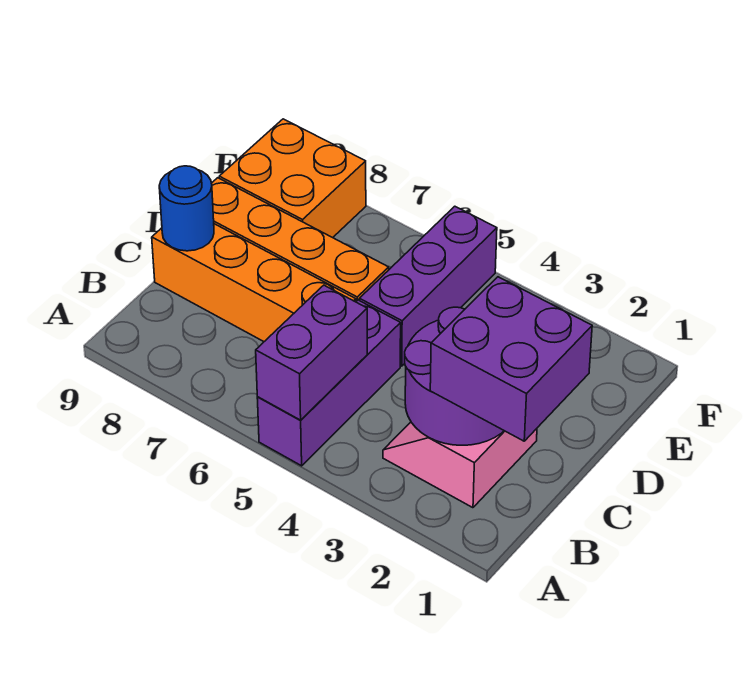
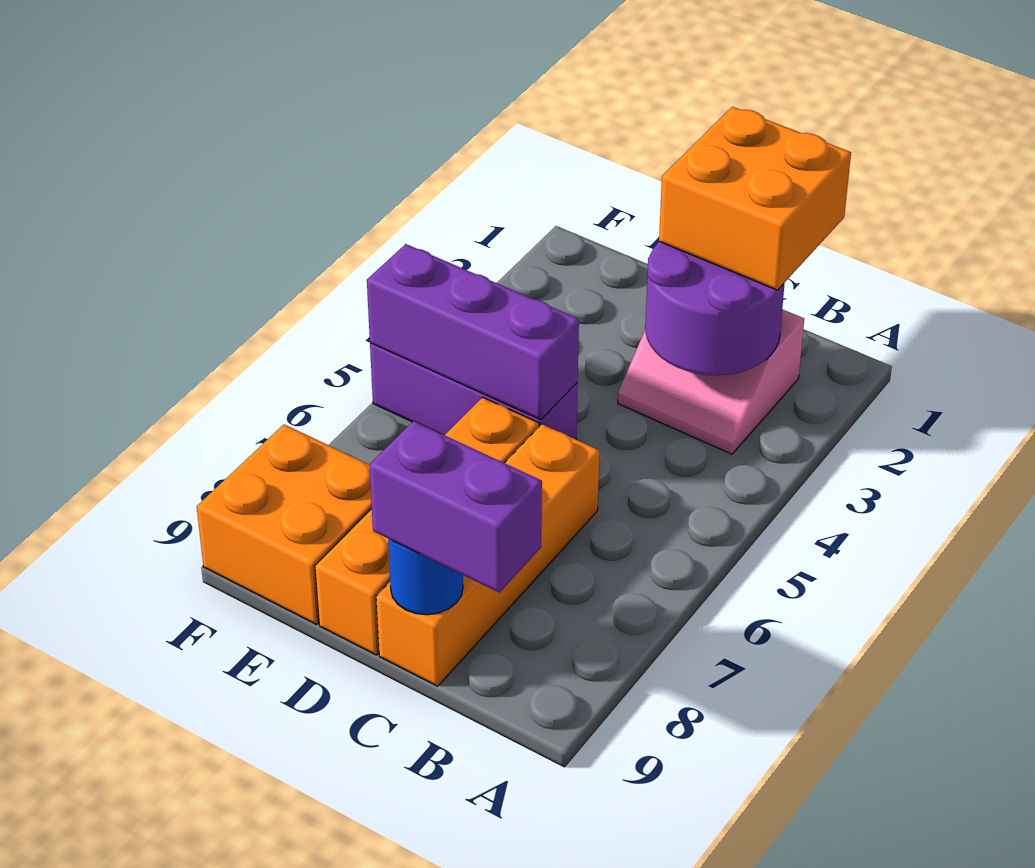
purple brick A5:C5 level 1 -> purple brick D5:F5 level 2
purple brick A5:B5 level 2 -> purple brick B9:C9 level 3
purple brick B1:C2 level 3 -> orange brick B1:C2 level 3

